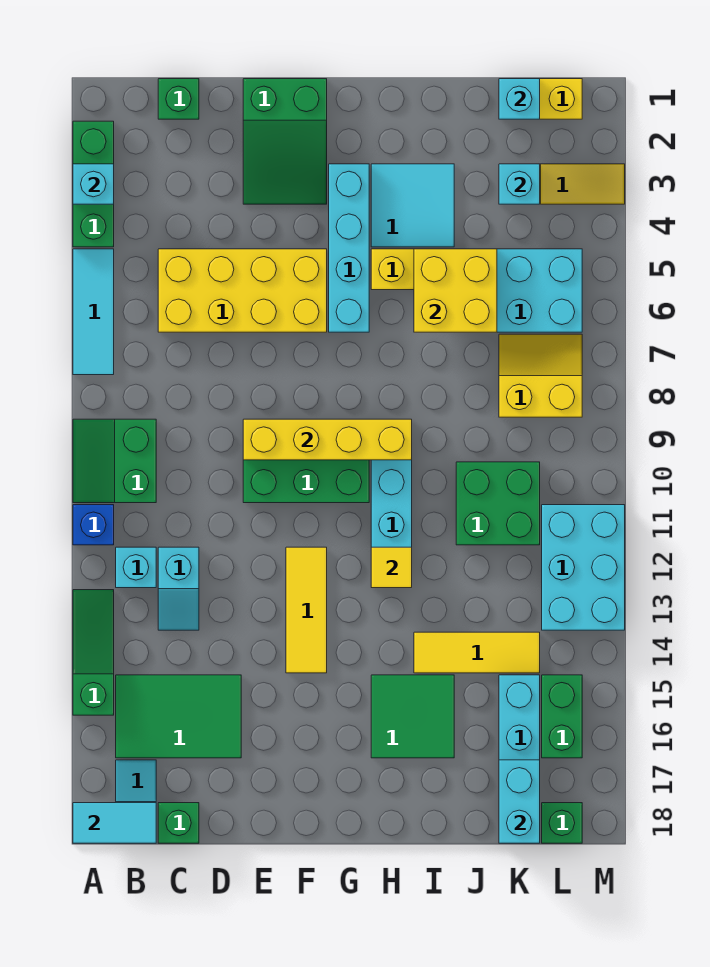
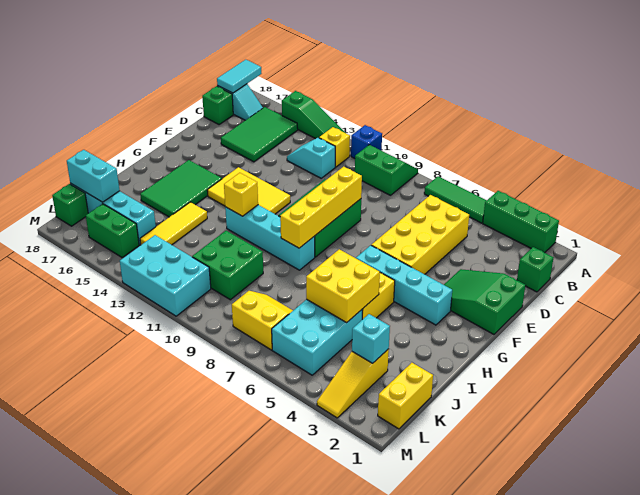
cyan brick A3 level 2 -> none
cyan tile A5:A7 level 1 -> green tile A5:A7 level 1
cyan brick B12 level 1 -> yellow brick B12 level 1
yellow tile F12:F14 level 1 -> yellow tile F12:G14 level 1
cyan tile H3:I4 level 1 -> none
yellow tile H12 level 2 -> yellow brick H12 level 2
green tile H15:I16 level 1 -> green tile G15:I16 level 1
cyan brick K1 level 2 -> none
yellow slope K7:L8 level 1 top 8 -> yellow slope K7:L8 level 1 top L

